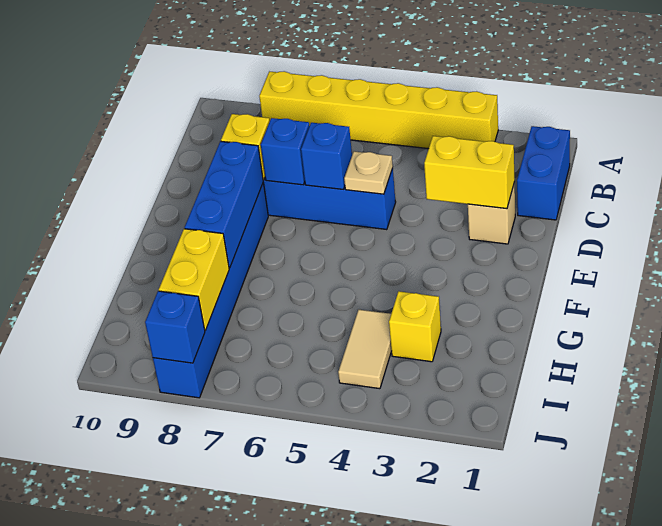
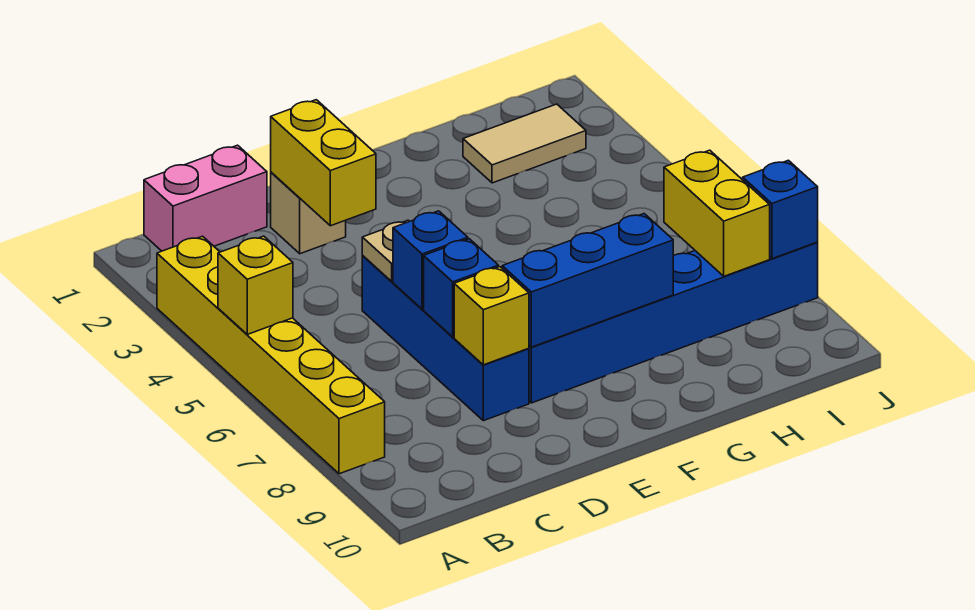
blue brick B1:C1 level 1 -> pink brick B1:C1 level 1
yellow brick H3 level 1 -> yellow brick A5 level 2
tan tile H4:I4 level 1 -> tan tile H2:I2 level 1
yellow brick H8:I8 level 2 -> yellow brick I7:I8 level 2

